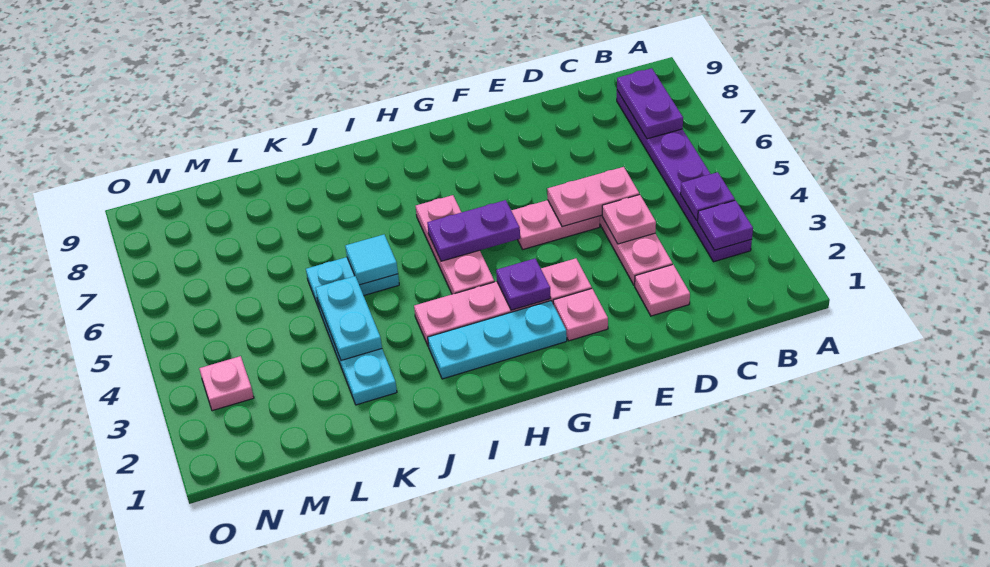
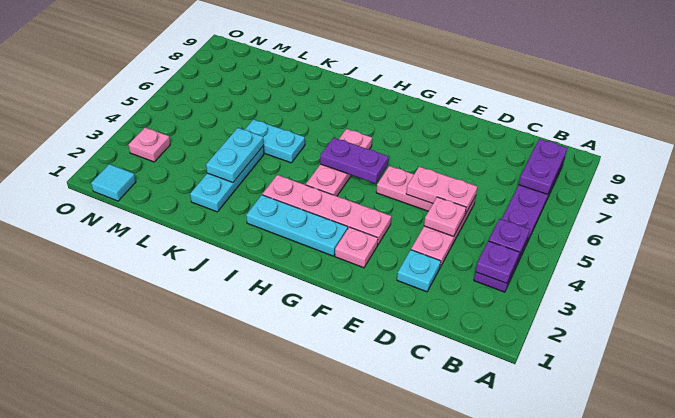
pink plate D2 level 1 -> cyan plate D2 level 1
purple plate G3 level 2 -> none
cyan tile J5 level 2 -> cyan tile N1 level 1

